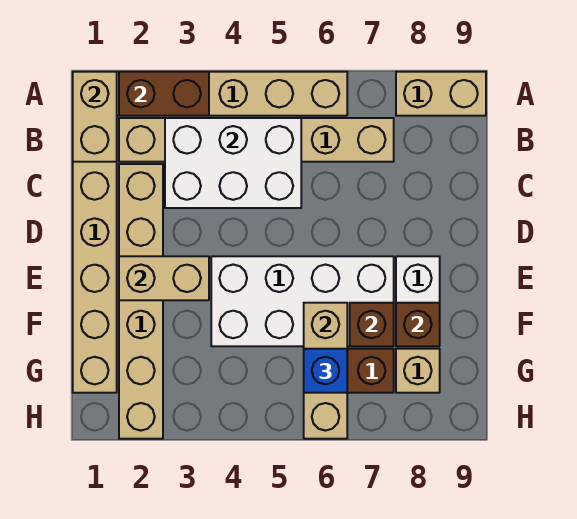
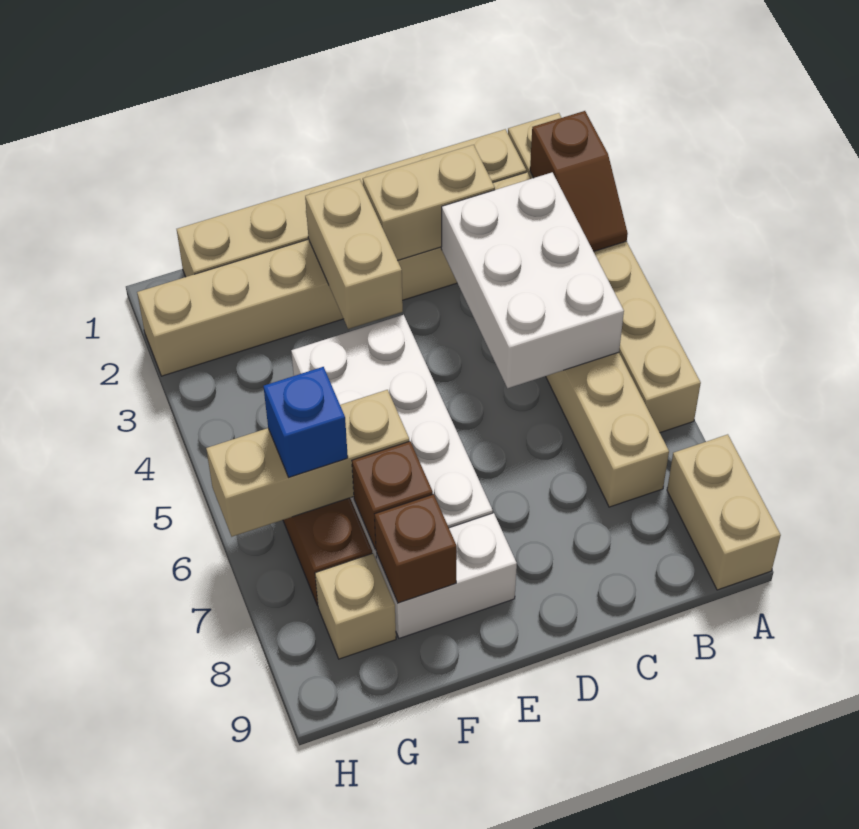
tan brick A1:B1 level 2 -> tan brick C2:D2 level 2
brown brick A2:A3 level 2 -> brown slope A2:A3 level 2 top 2

